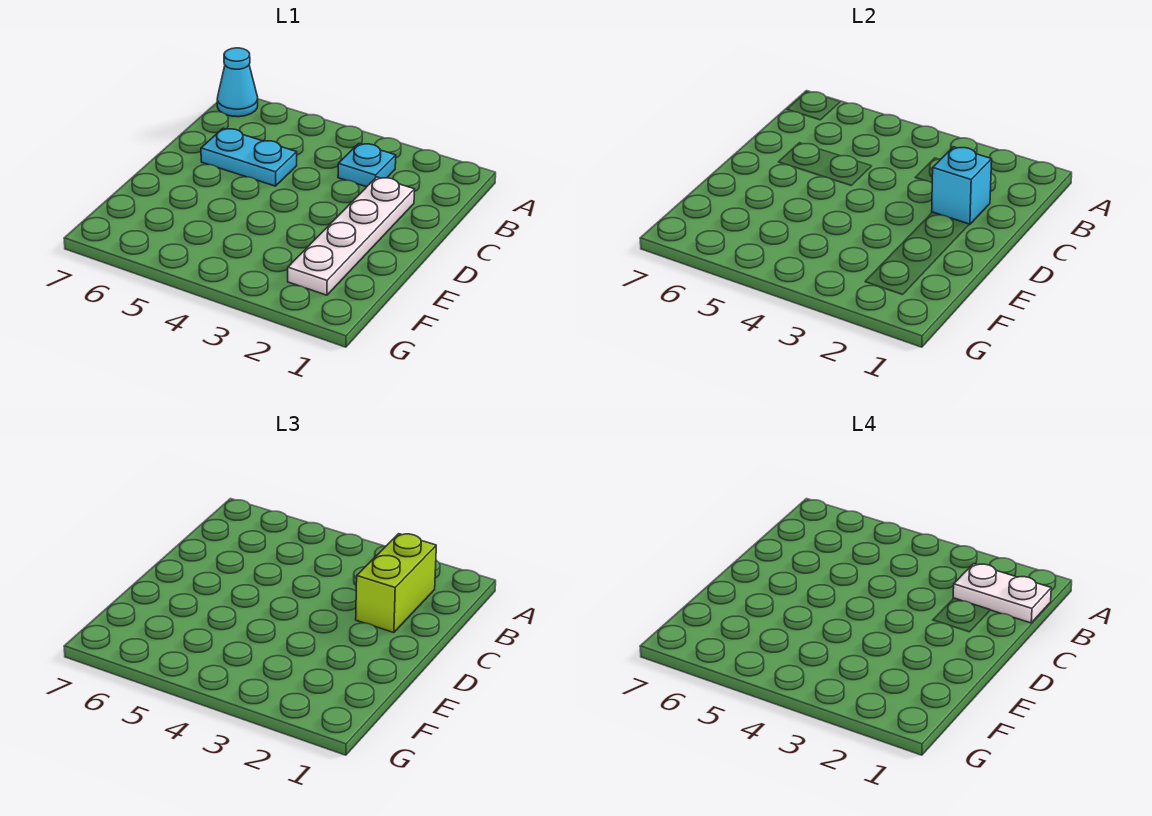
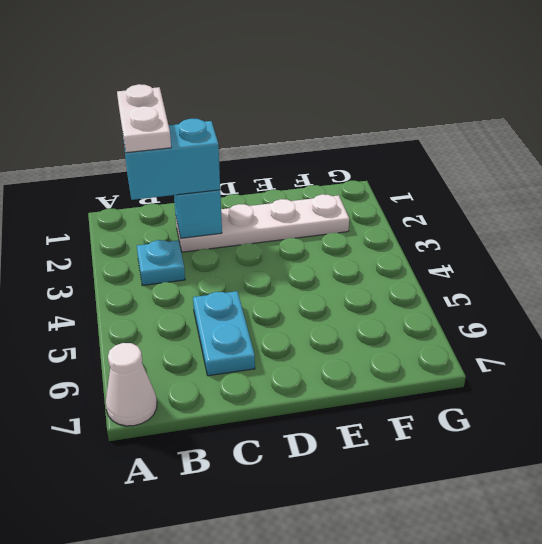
cyan cone A7 level 1 -> white cone A7 level 1
lime brick B2:C2 level 3 -> cyan brick B2:C2 level 3

